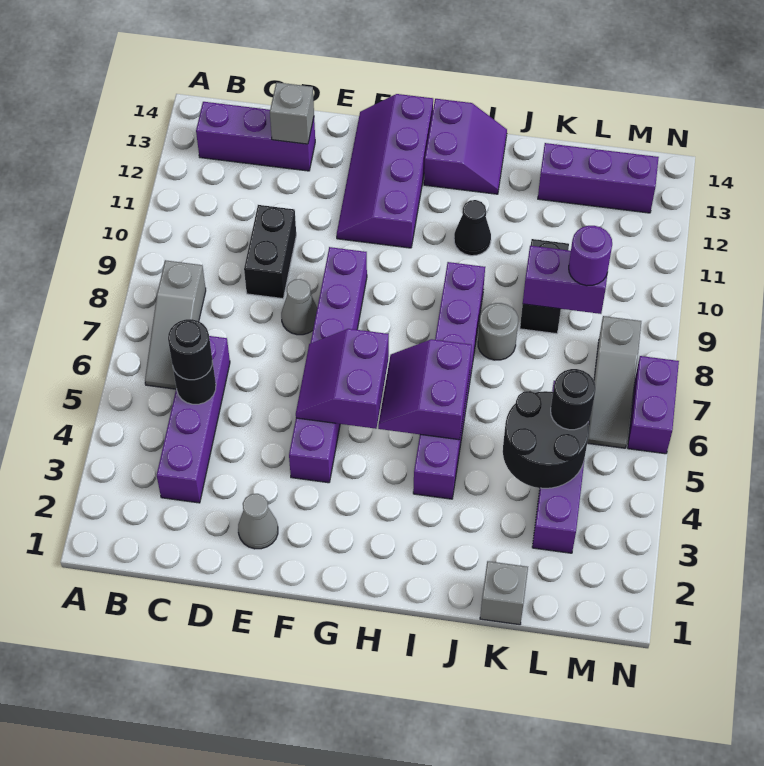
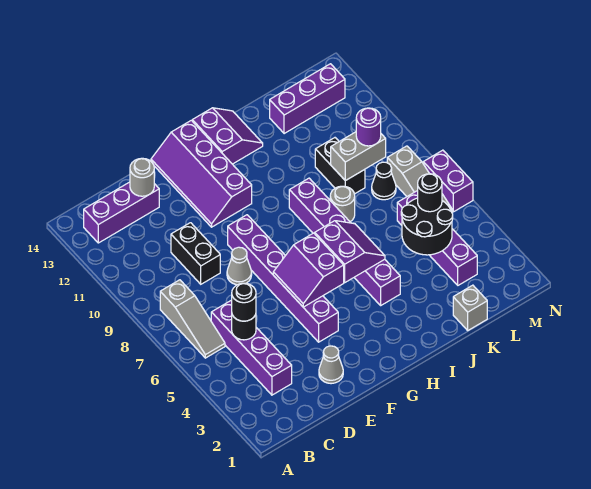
grey brick D13 level 2 -> grey round brick D13 level 2
purple slope H5:I6 level 2 top I -> purple slope H5:I6 level 2 top H
black cone I11 level 1 -> black cone L8 level 1
purple brick K9:L9 level 2 -> grey brick K9:L9 level 2

